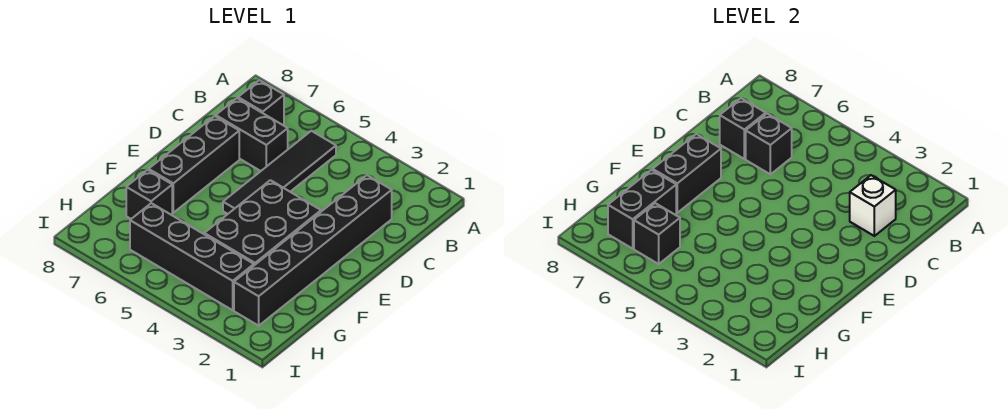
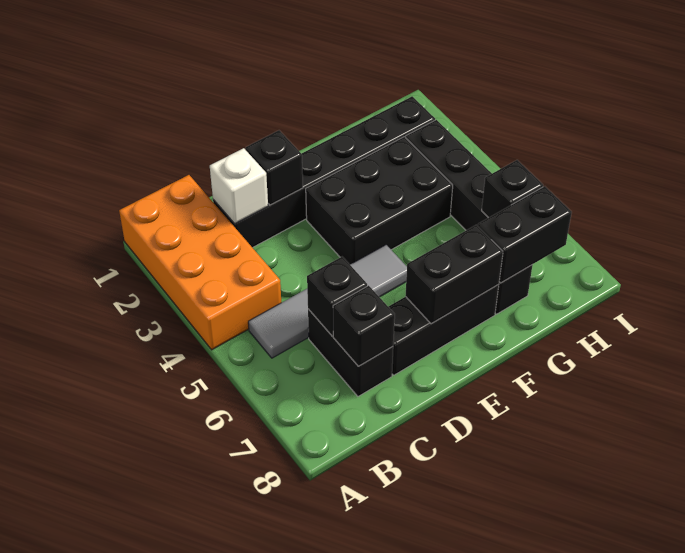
none -> orange brick A1:B4 level 1
black tile B5:E5 level 1 -> grey tile B5:E5 level 1
black brick B7 level 1 -> black brick D2 level 2

